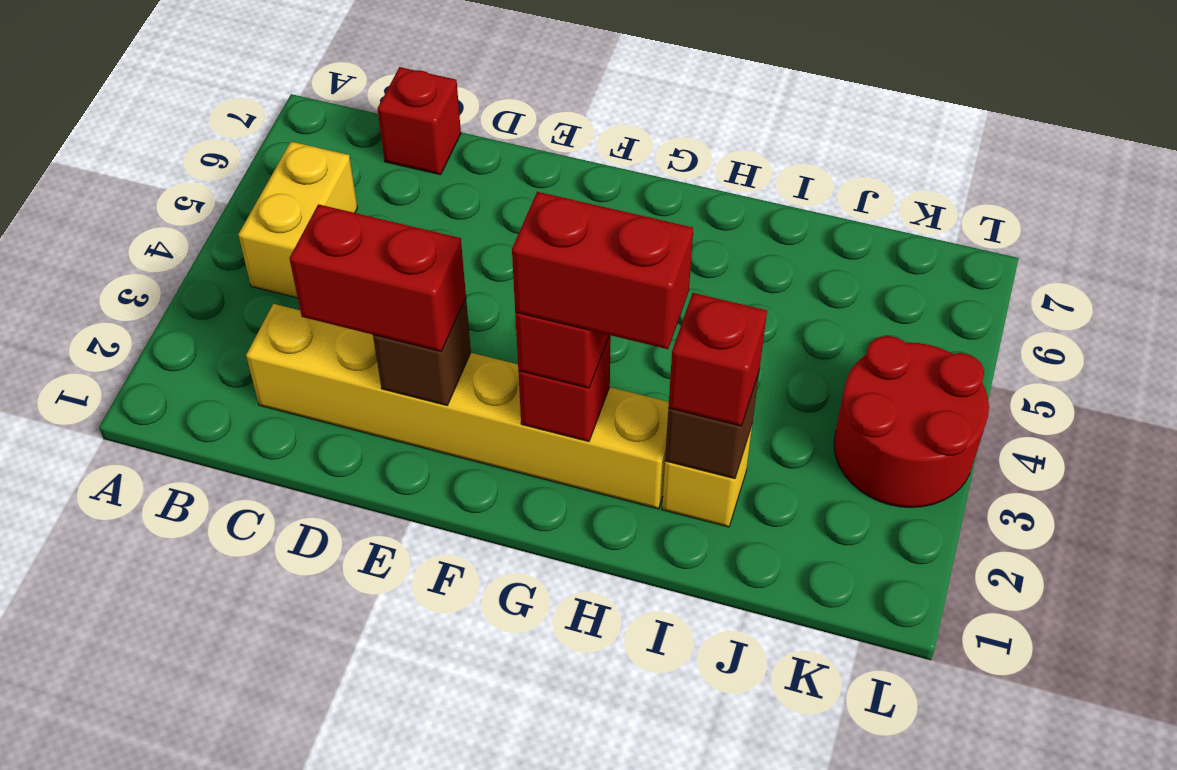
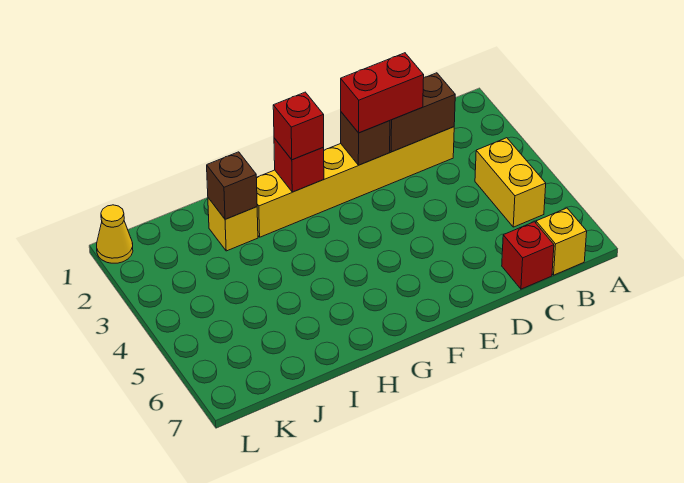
none -> yellow brick B7 level 1
none -> brown brick C2:D2 level 2
red brick G2:H2 level 4 -> none
red brick I2 level 3 -> none
red round brick K3:L4 level 1 -> none
none -> yellow cone L1 level 1

